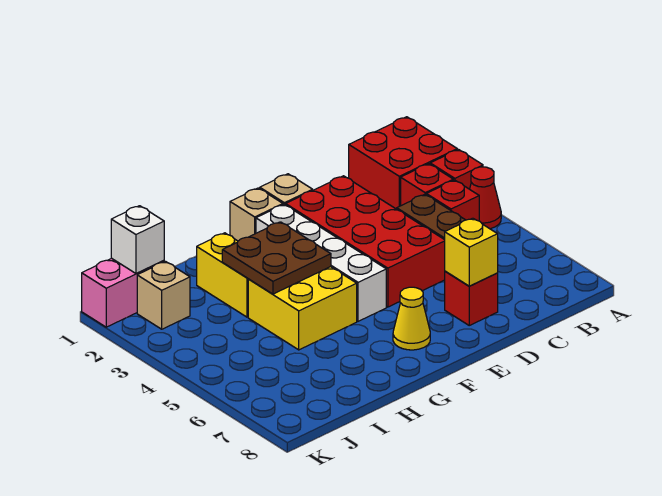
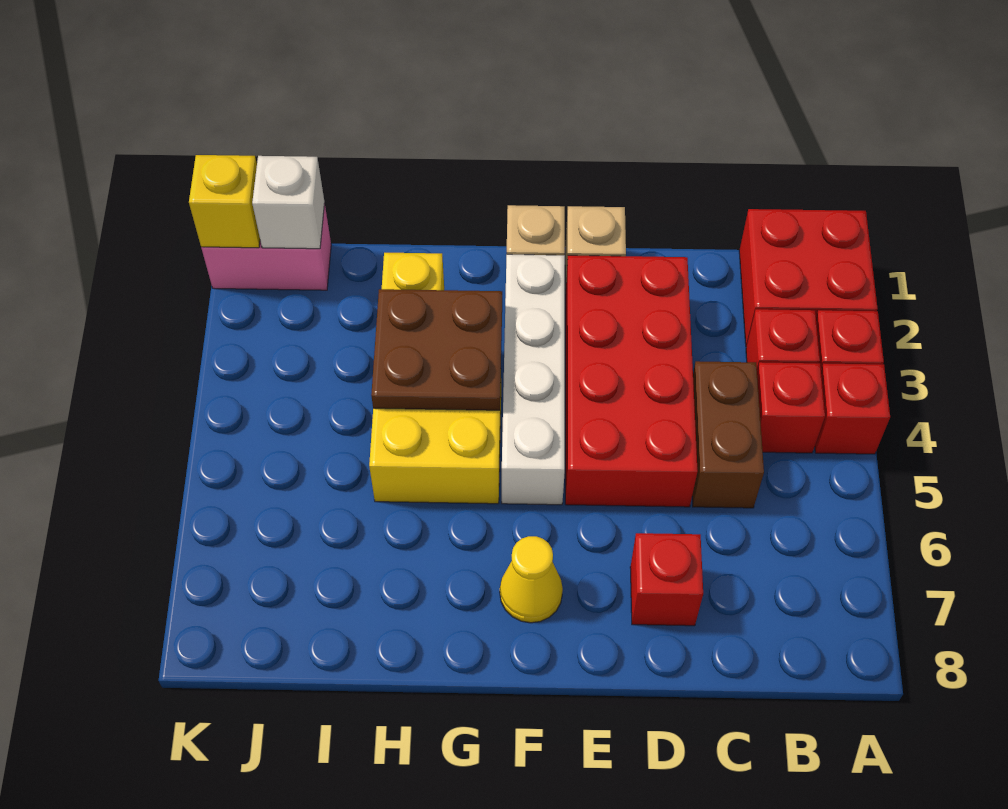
red cone A4 level 1 -> red brick A4 level 1
yellow brick D7 level 2 -> yellow brick K1 level 2
tan brick J2 level 1 -> none

